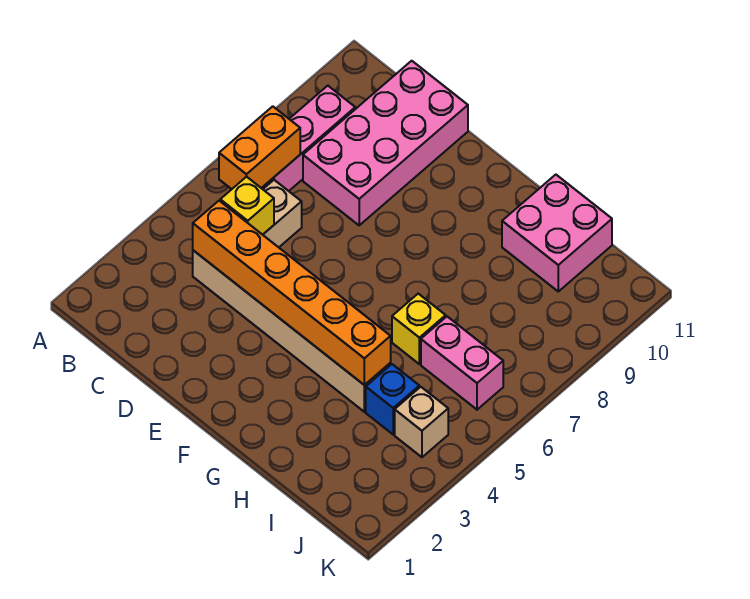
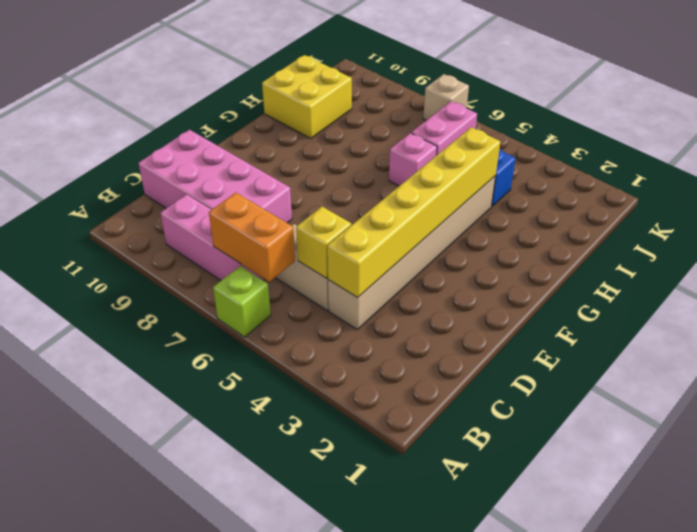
none -> lime brick A6 level 1
orange brick C4:H4 level 2 -> yellow brick C4:H4 level 2
yellow brick H6 level 1 -> pink brick H6 level 1
pink brick H10:I11 level 1 -> yellow brick H10:I11 level 1
tan brick J4 level 1 -> tan brick K7 level 1

